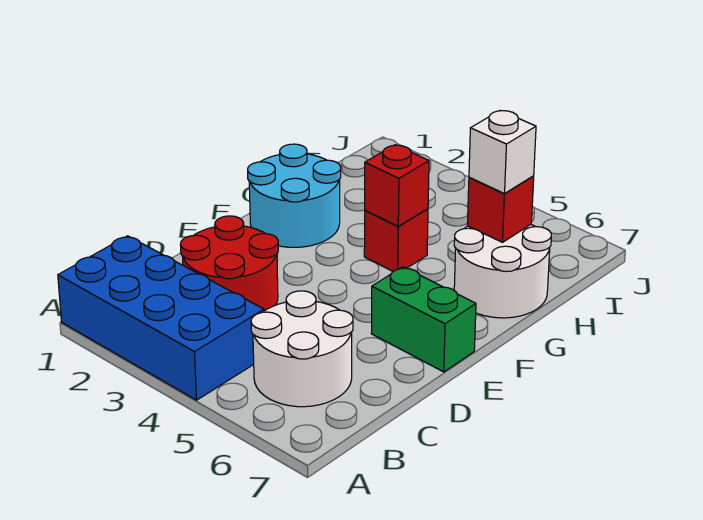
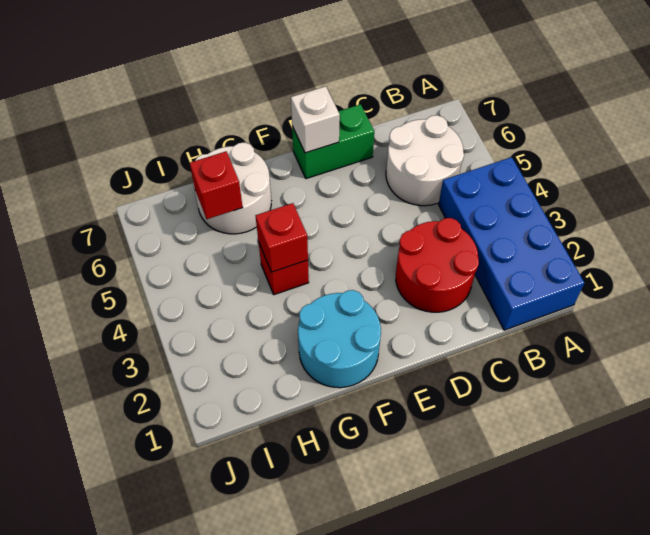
green brick E6:E7 level 1 -> green brick D7:E7 level 1
white brick H6 level 3 -> white brick E7 level 2

